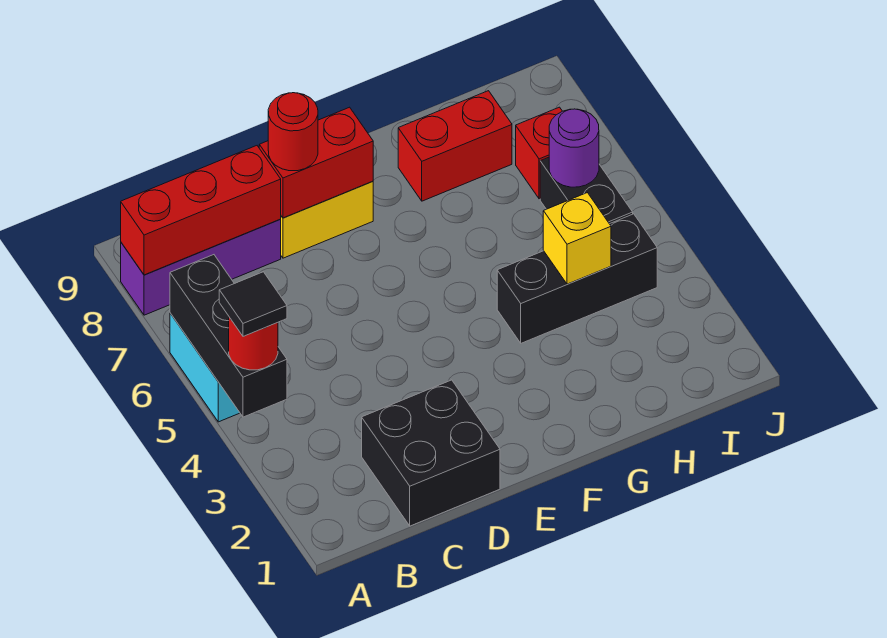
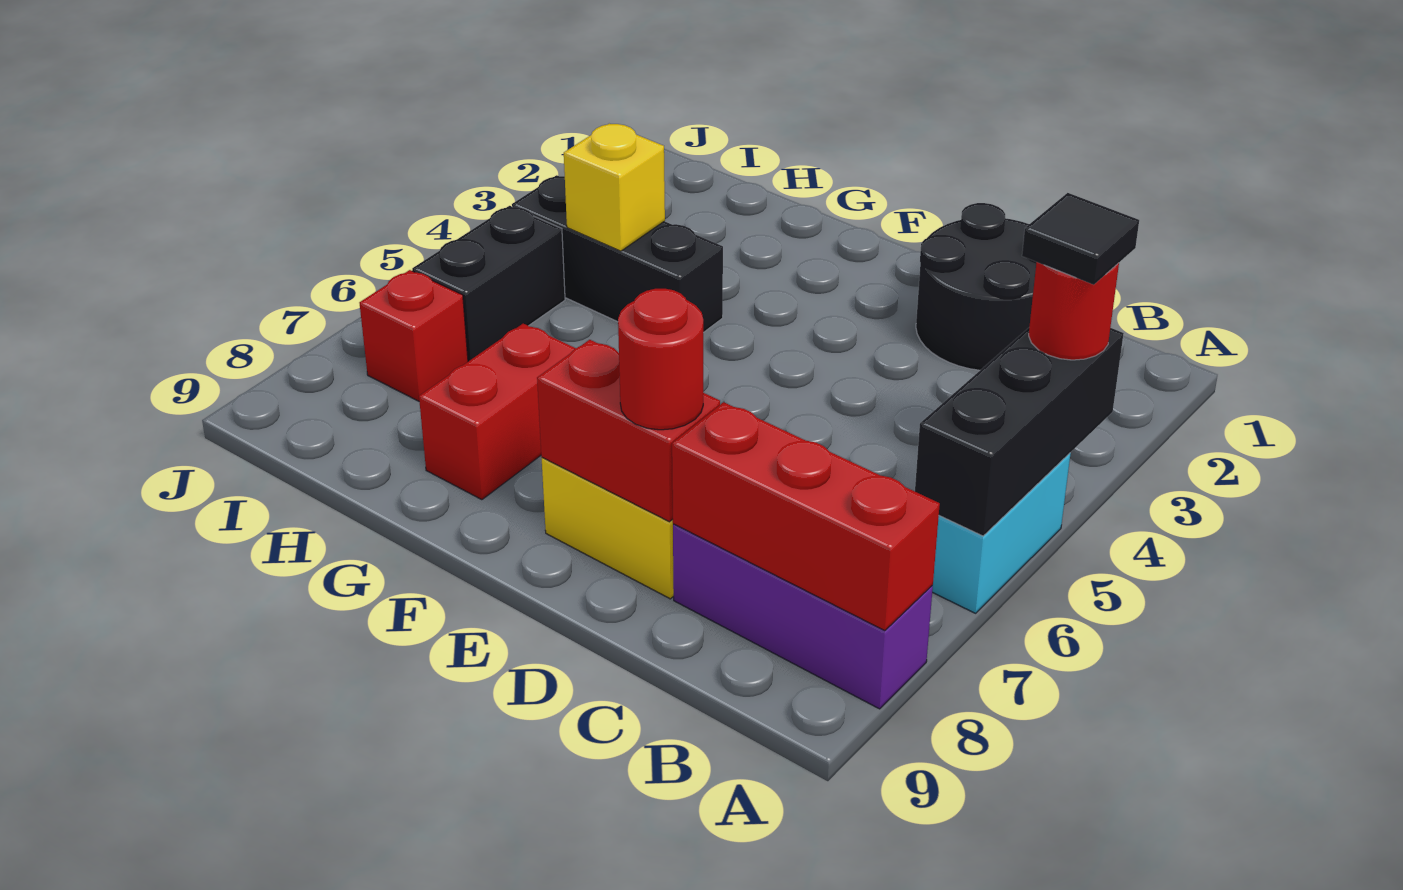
black brick C1:D2 level 1 -> black round brick C1:D2 level 1
red brick G8:H8 level 1 -> red brick G7:G8 level 1
purple round brick I6 level 2 -> none

